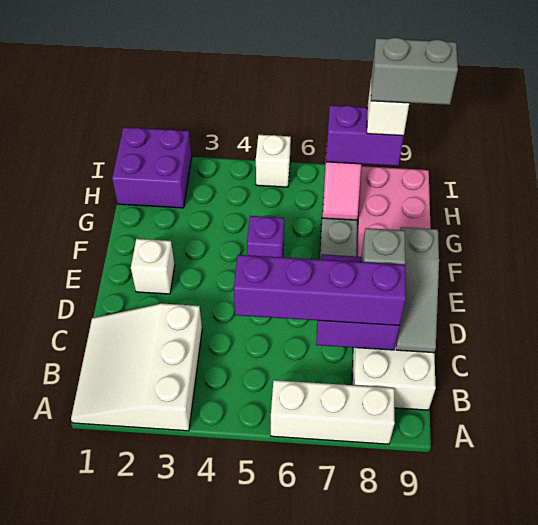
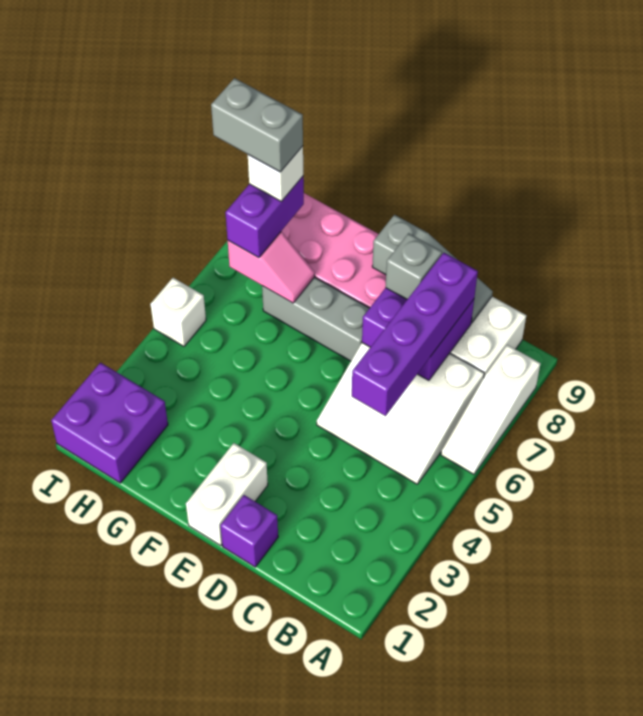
white slope A1:C3 level 1 top 3 -> white slope B5:D7 level 1 top 7
white brick A6:A8 level 1 -> white slope A6:A8 level 1 top 8
white brick E2 level 1 -> white brick E1:E2 level 1
purple brick F5 level 1 -> purple brick D1 level 1
grey brick H8:H9 level 5 -> grey brick H8:I8 level 5

